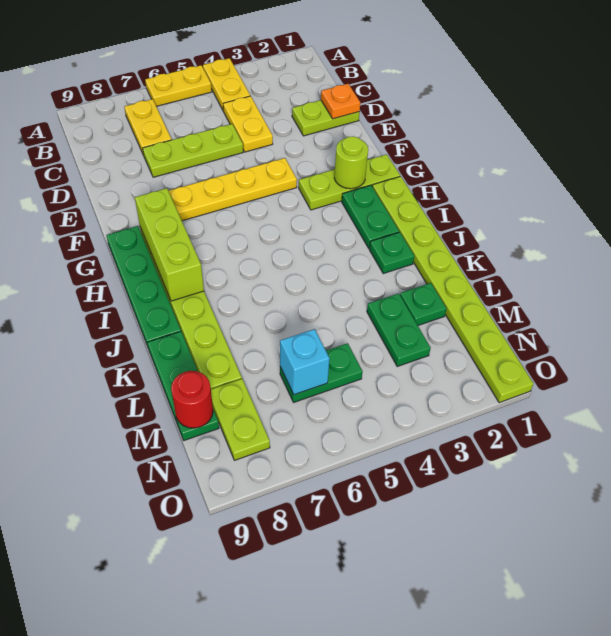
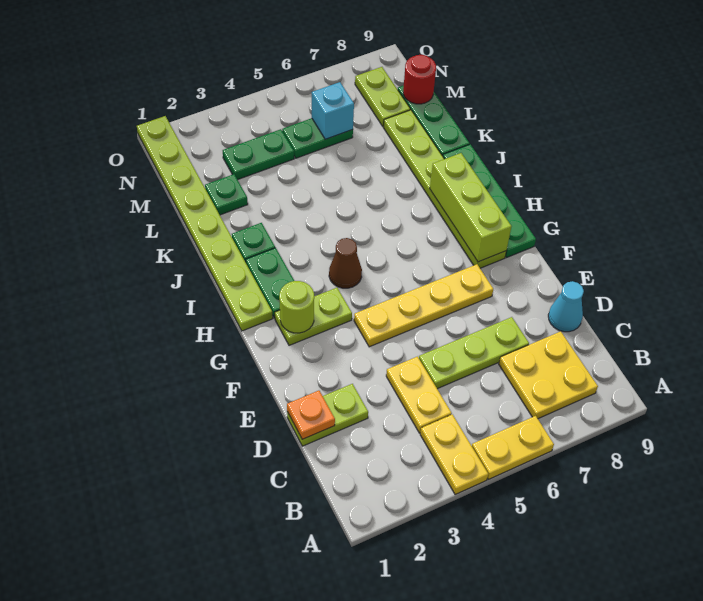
yellow plate B7:C7 level 1 -> yellow plate B7:C8 level 1
none -> cyan cone D9 level 1
lime plate G1:G3 level 1 -> lime plate G2:G3 level 1
none -> brown cone H4 level 1
green plate L3:M3 level 1 -> green plate M3:M4 level 1

